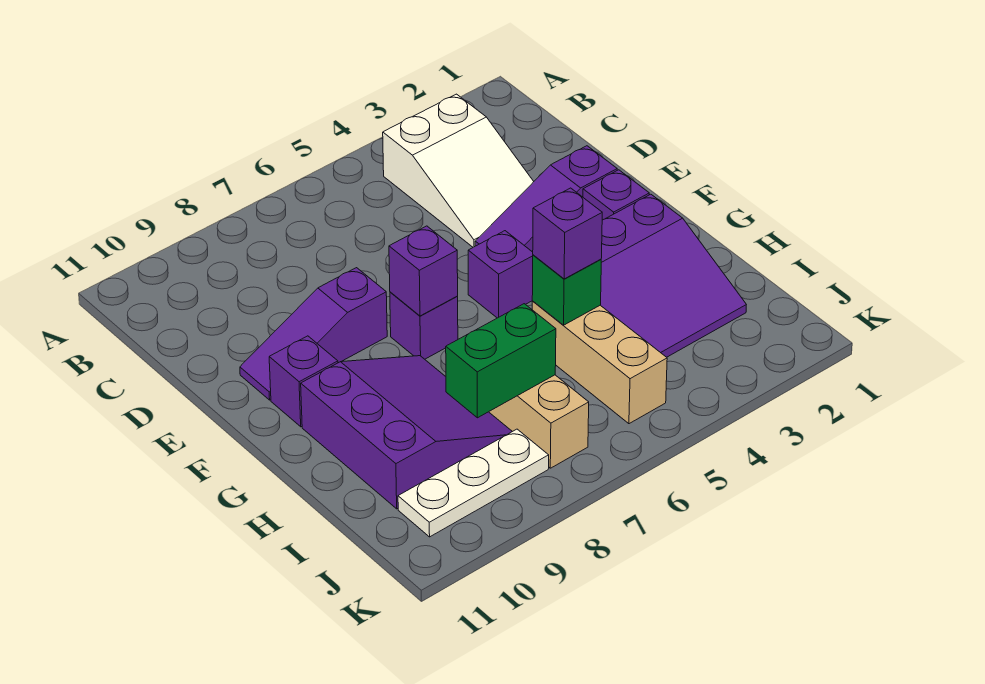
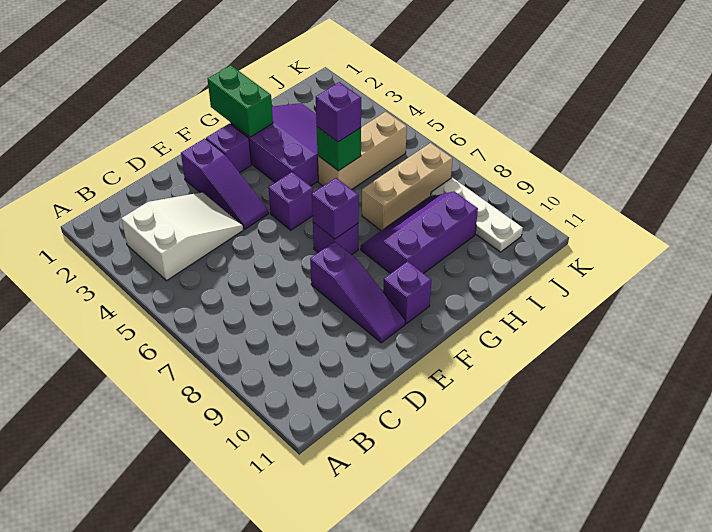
purple slope G8:I10 level 1 top 10 -> purple slope G8:I9 level 1 top 9
green brick I7:I8 level 2 -> green brick G1:G2 level 2

